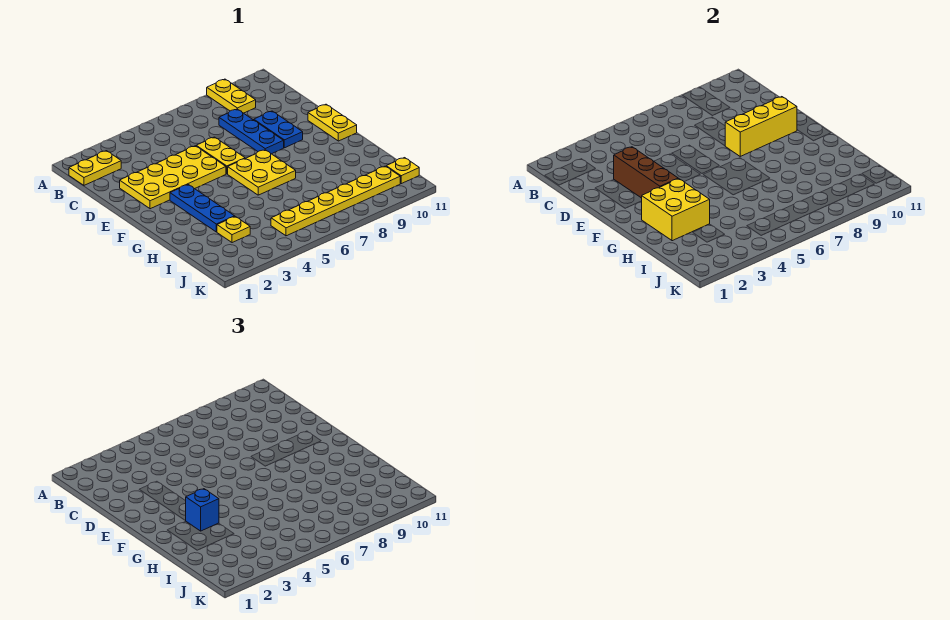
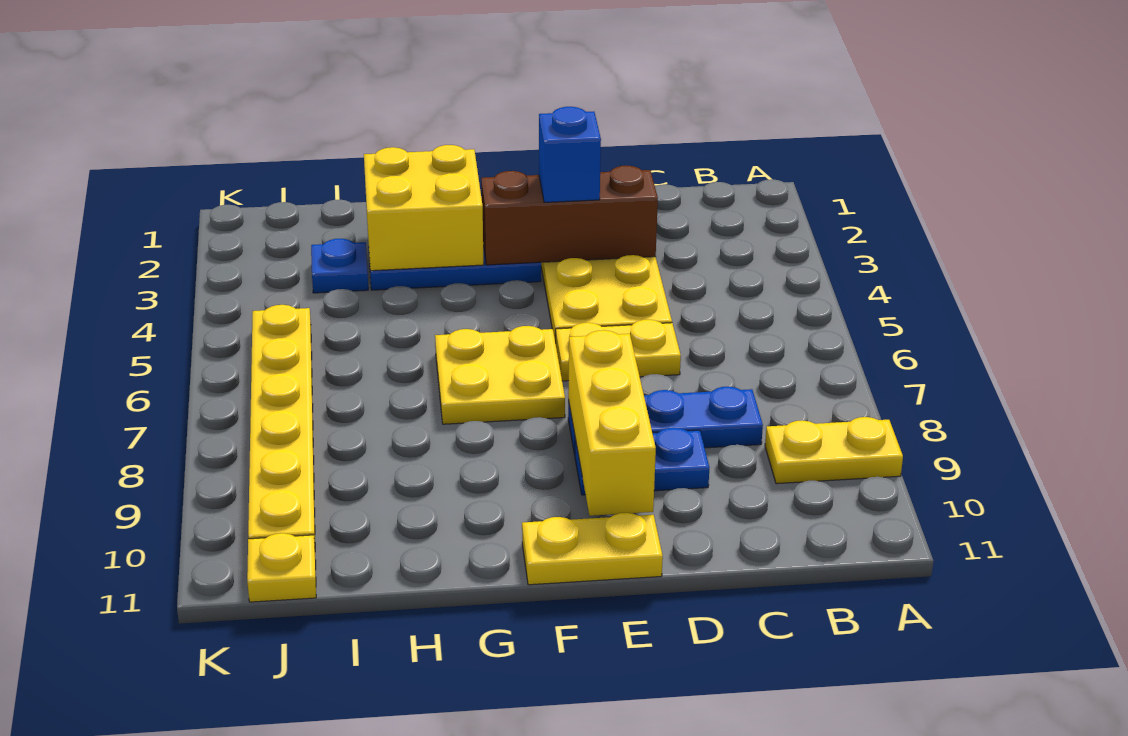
yellow plate B1:B2 level 1 -> none
blue brick G3 level 3 -> blue brick E3 level 3
yellow plate I3 level 1 -> blue plate I3 level 1

